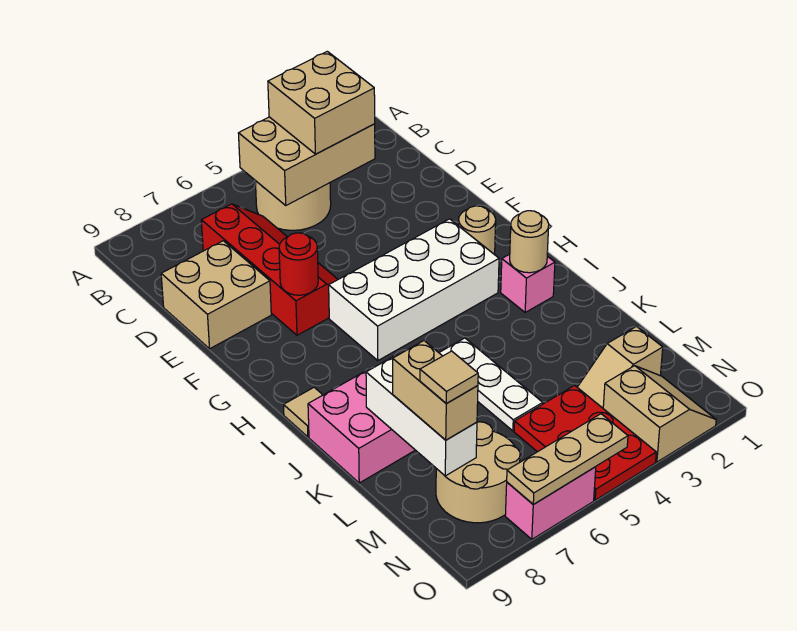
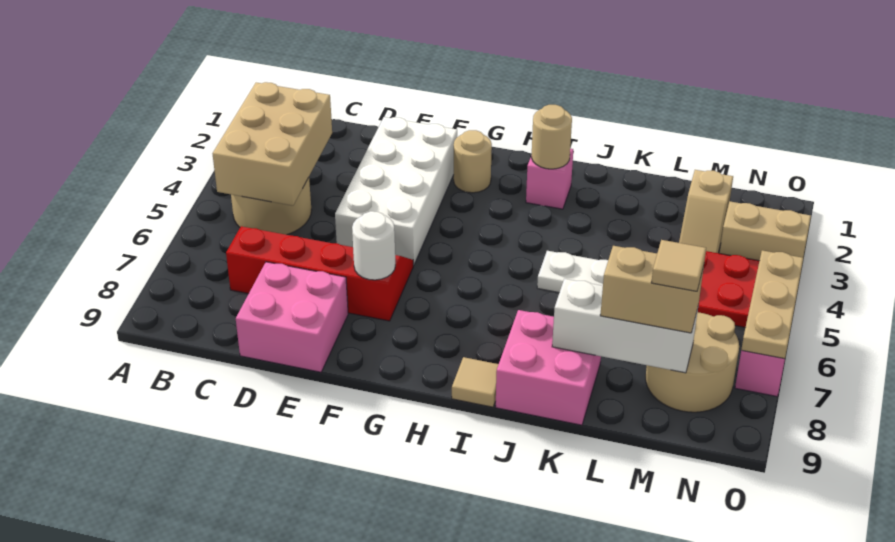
tan brick B3:C4 level 3 -> none
tan brick D8:E9 level 1 -> pink brick D8:E9 level 1
red round brick F7 level 2 -> white round brick F7 level 2
white brick G3:H6 level 1 -> white brick E2:F5 level 1

